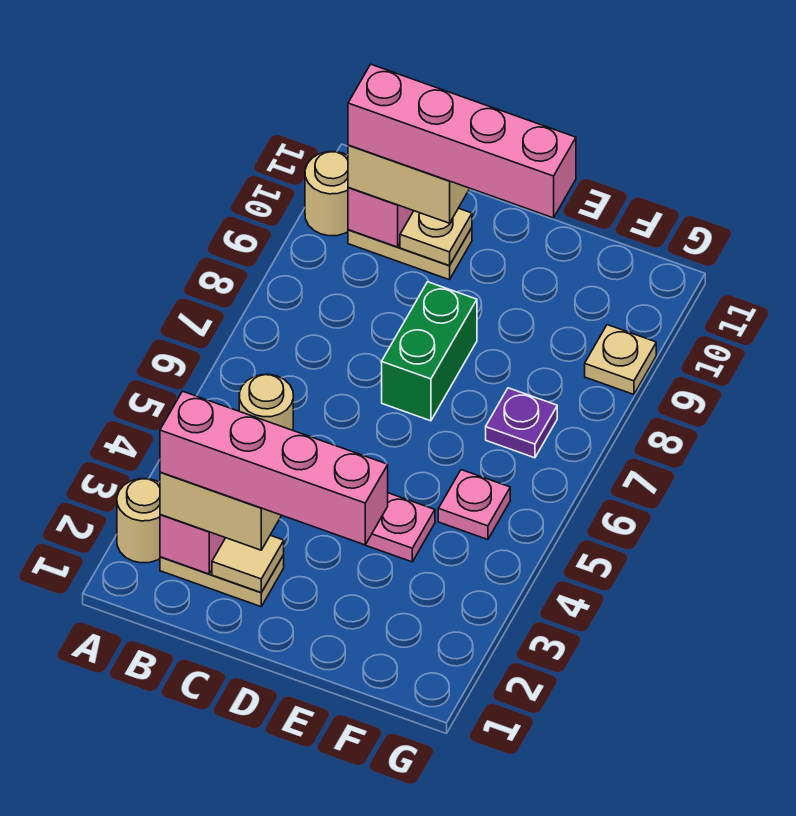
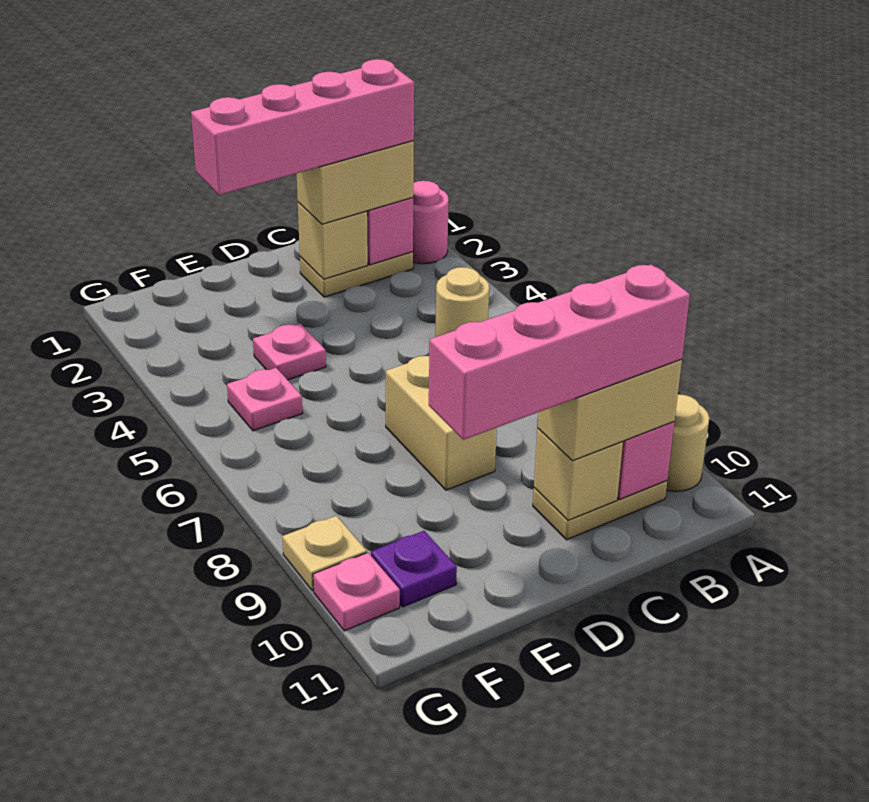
tan round brick A2 level 1 -> pink round brick A2 level 1
tan tile C2 level 2 -> tan brick C2 level 2
tan plate C10 level 2 -> tan brick C10 level 2
green brick D7:D8 level 1 -> tan brick D7:D8 level 1
purple plate F7 level 1 -> purple plate F10 level 1
none -> pink plate G10 level 1

